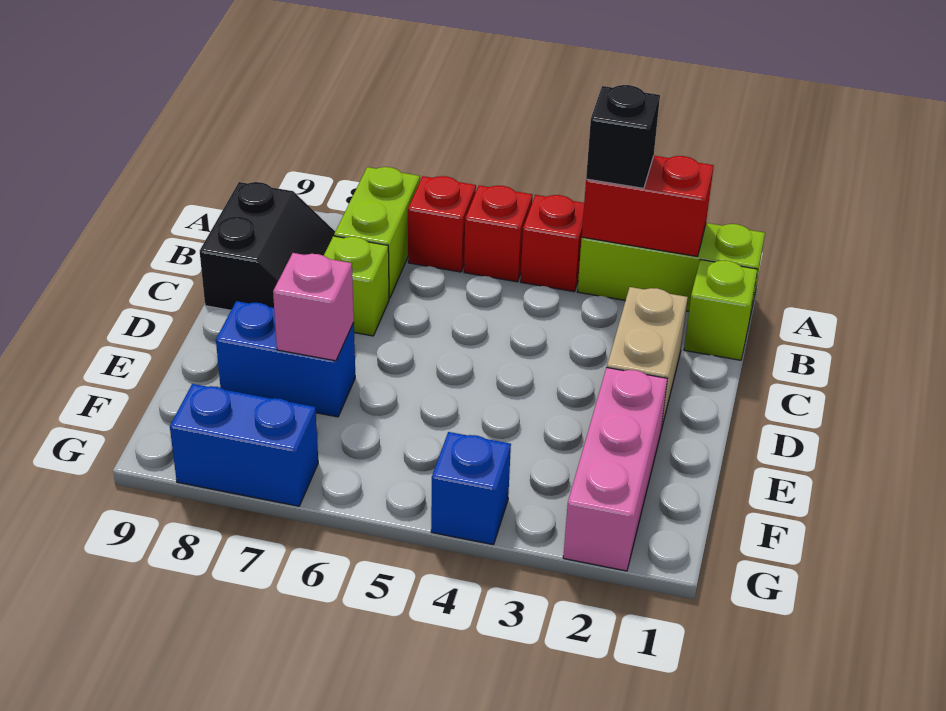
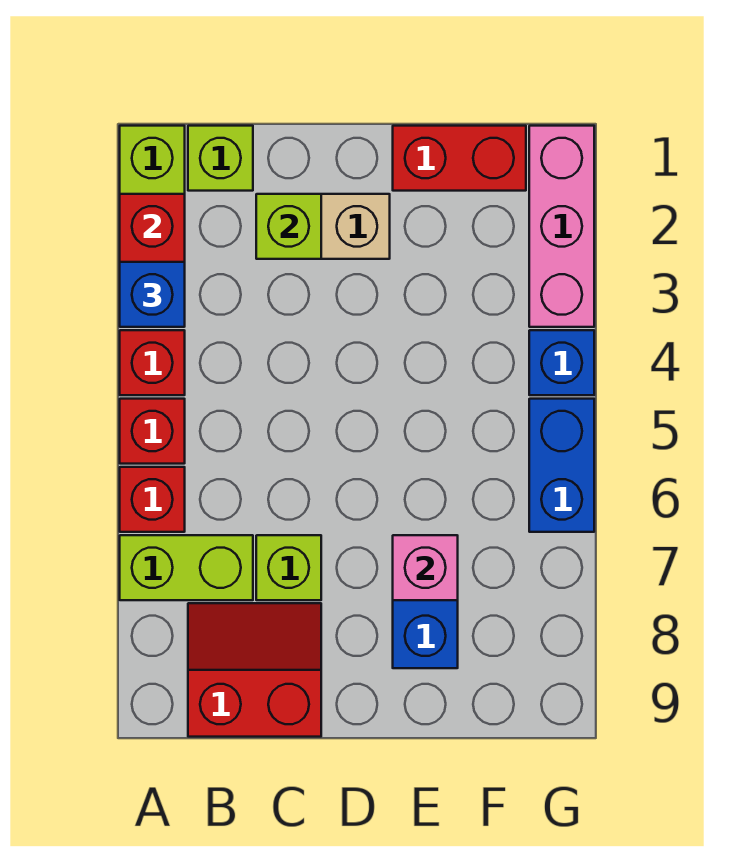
black brick A3 level 3 -> blue brick A3 level 3
black slope B8:C9 level 1 top 9 -> red slope B8:C9 level 1 top 9
none -> lime brick C2 level 2
none -> red brick E1:F1 level 1
pink brick E2:G2 level 1 -> pink brick G1:G3 level 1
blue brick G7:G8 level 1 -> blue brick G5:G6 level 1

